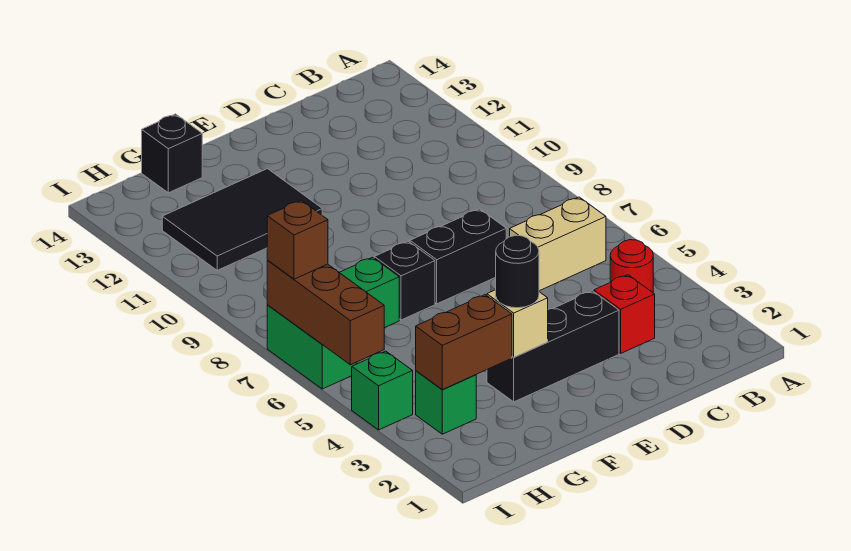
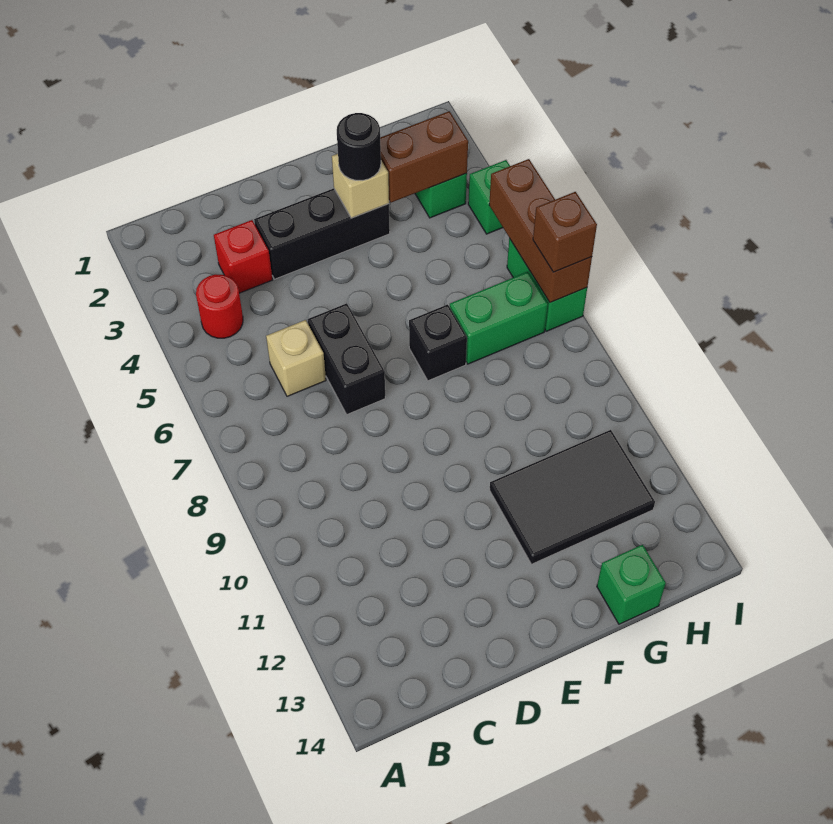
tan brick B6:C6 level 1 -> tan brick C6 level 1
black brick D7:E7 level 1 -> black brick D6:D7 level 1
black brick G14 level 1 -> green brick G14 level 1

